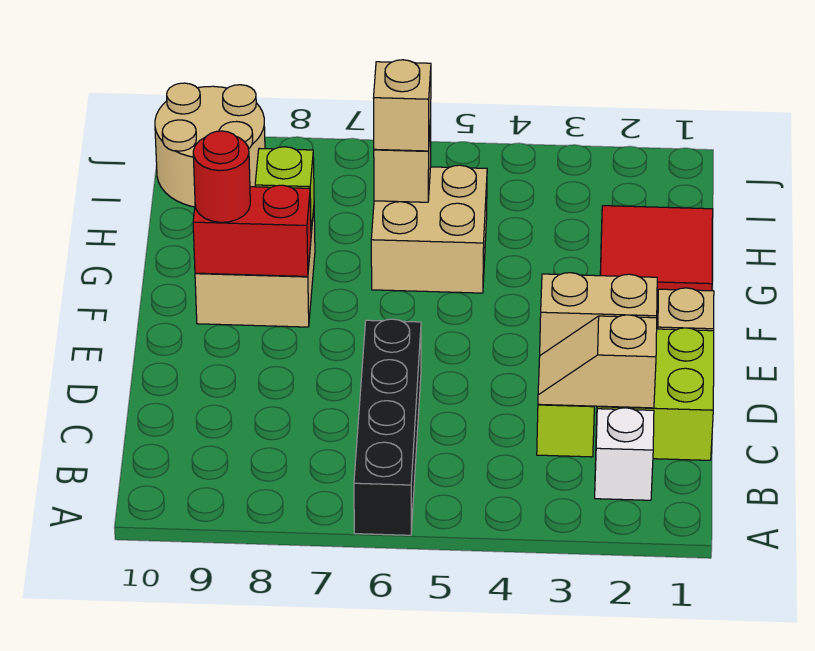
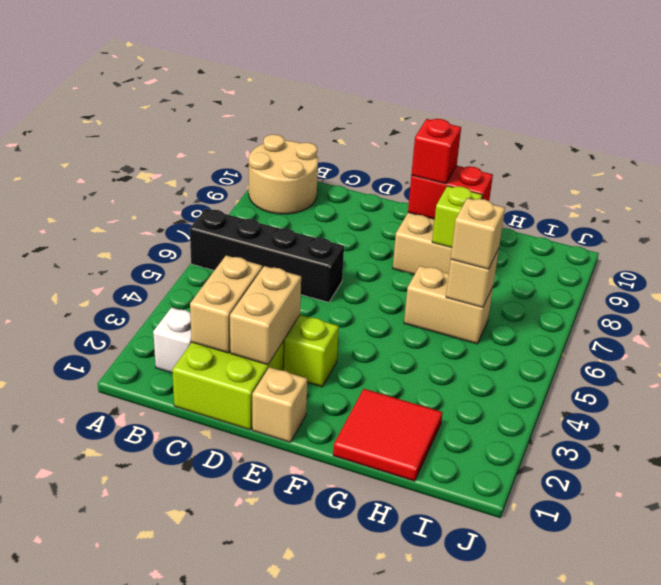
tan slope C2:C3 level 2 top 2 -> tan brick C2:C3 level 2
red brick F8:F9 level 2 -> red brick F9:G9 level 2
red round brick F9 level 3 -> red brick F9 level 3
tan brick G5:H6 level 1 -> tan brick G6:H6 level 1
tan round brick I9:J10 level 1 -> tan round brick A9:B10 level 1

